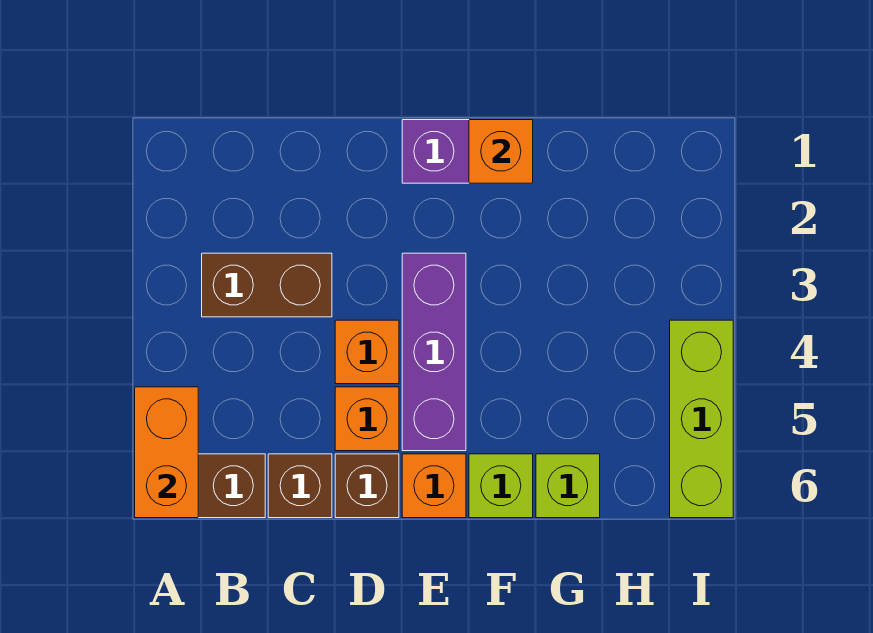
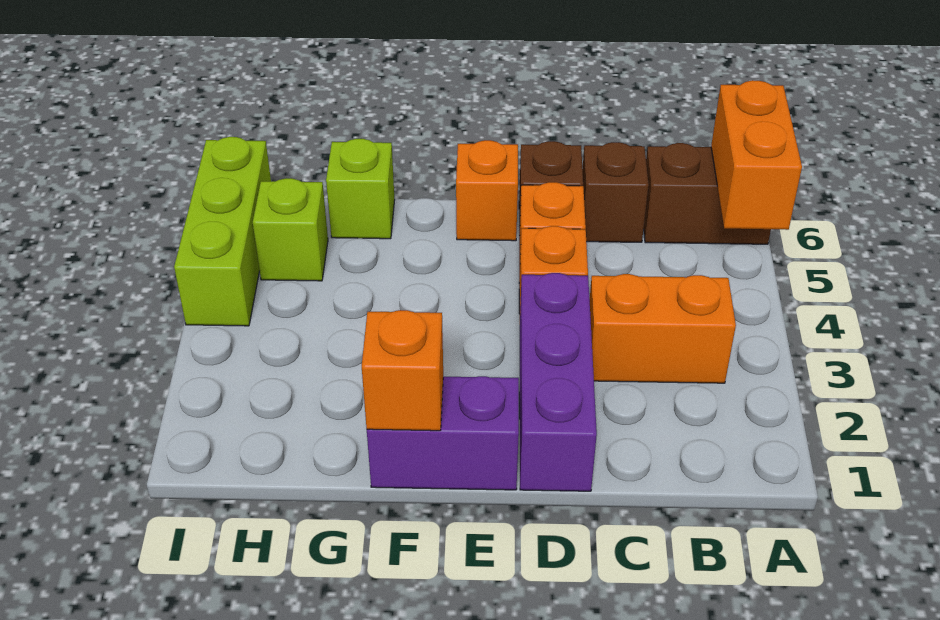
brown brick B3:C3 level 1 -> orange brick B3:C3 level 1
purple brick E3:E5 level 1 -> purple brick D1:D3 level 1
lime brick F6 level 1 -> lime brick H5 level 1

